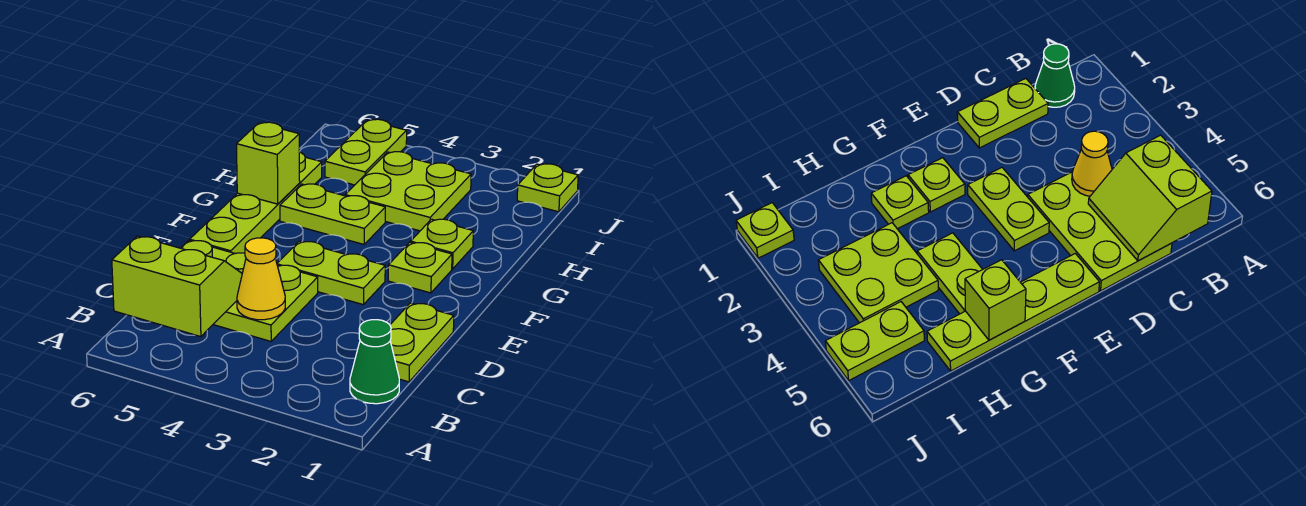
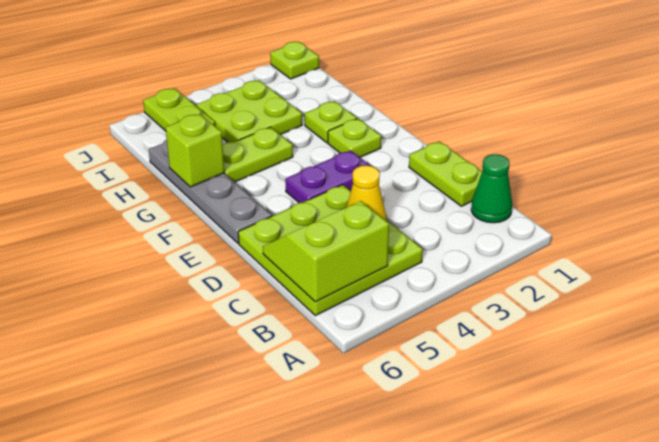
lime plate C4:D6 level 1 -> lime plate B4:D6 level 1
lime plate E3:E4 level 1 -> purple plate E3:E4 level 1
lime plate E6:H6 level 1 -> grey plate E6:H6 level 1

